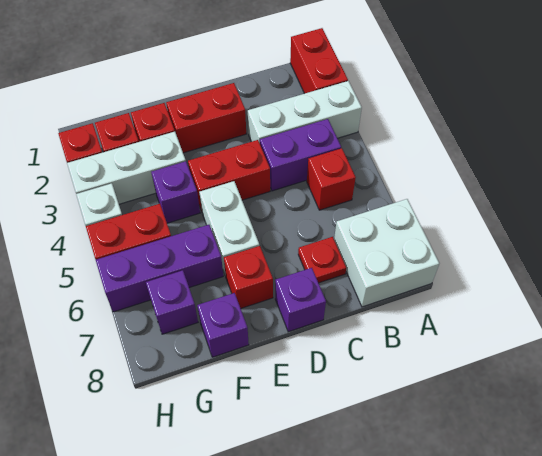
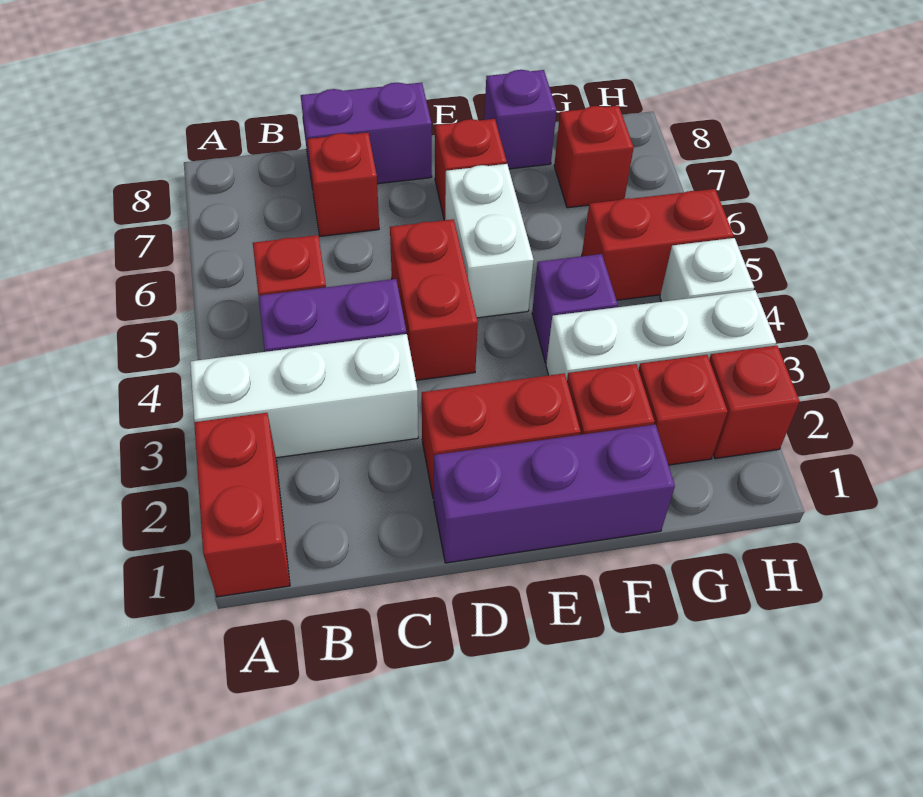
white brick A7:B8 level 1 -> none
red plate C7 level 1 -> red brick C7 level 1
red brick D4:E4 level 1 -> red brick D4:D5 level 1
purple brick D8 level 1 -> purple brick C8:D8 level 1
purple brick F6:H6 level 1 -> purple brick D1:F1 level 1
purple brick G7 level 1 -> red brick G7 level 1

